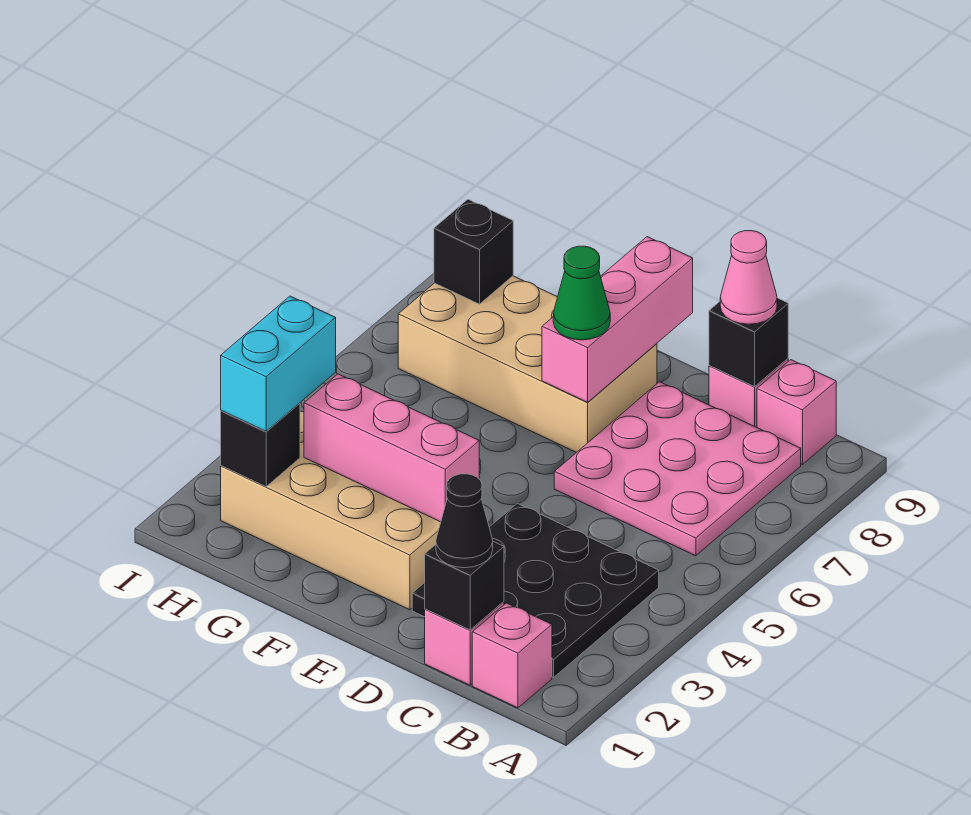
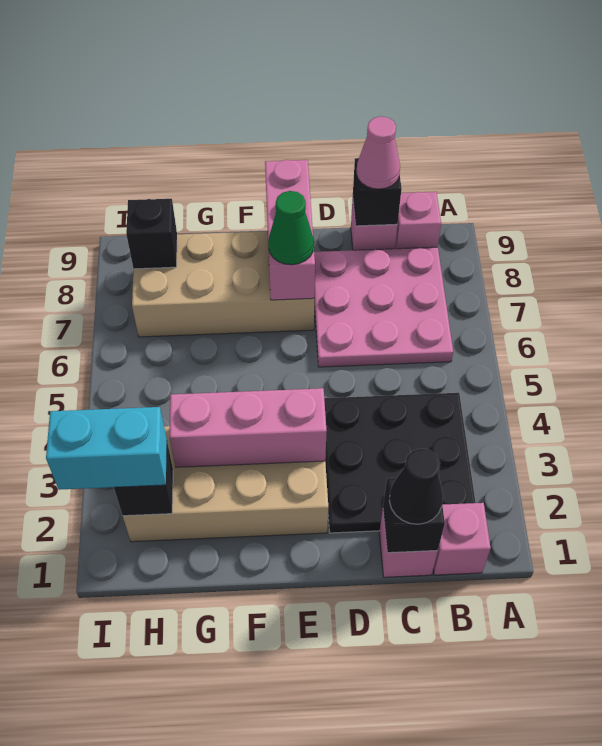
cyan brick H2:H3 level 3 -> cyan brick H2:I2 level 3

